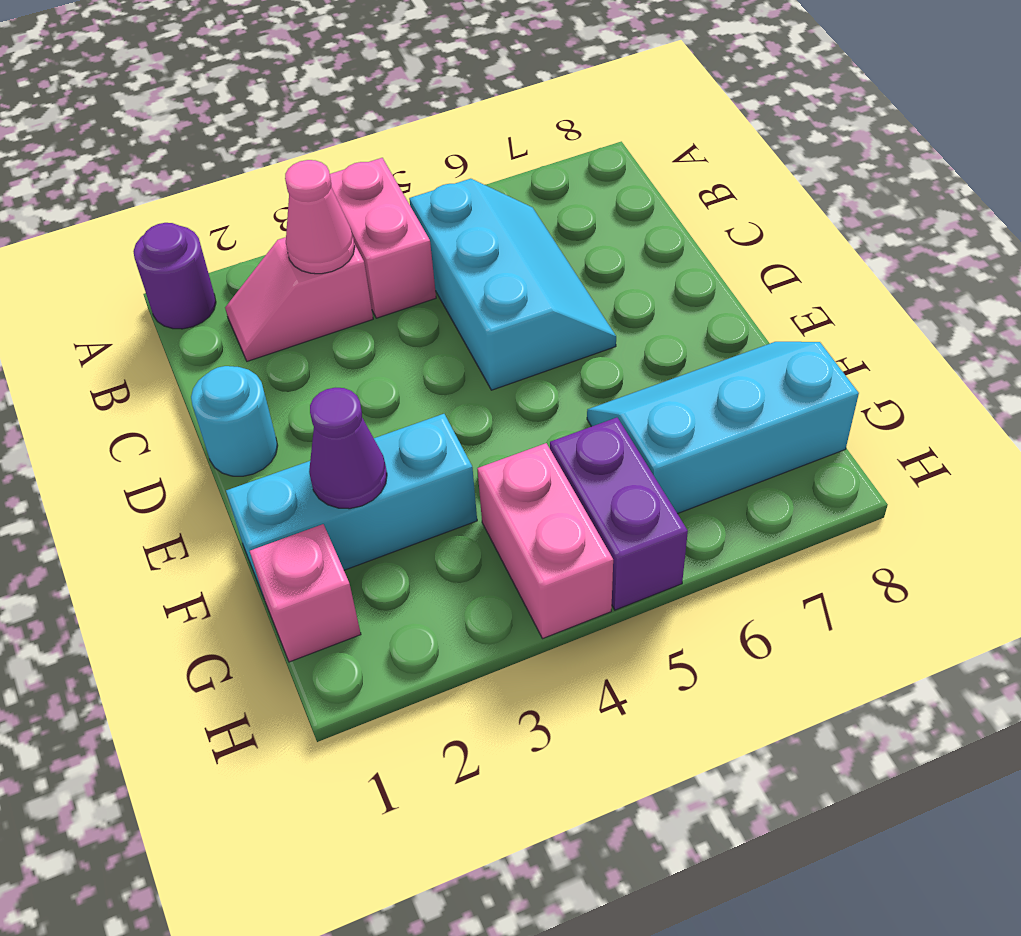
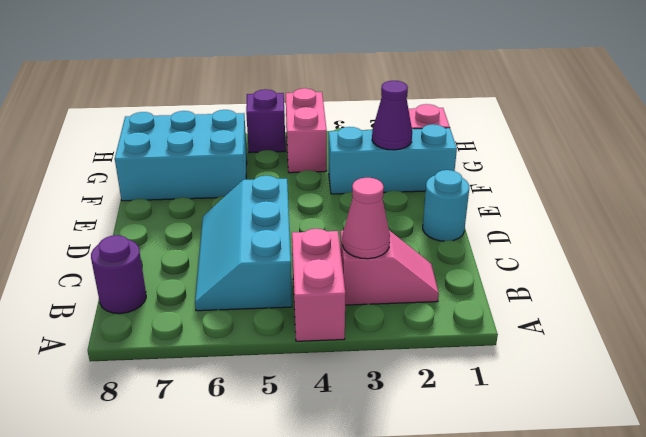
purple round brick A1 level 1 -> purple round brick B8 level 1
cyan slope F6:G8 level 1 top G -> cyan brick F6:G8 level 1
purple brick G5:H5 level 1 -> purple brick H5 level 1

